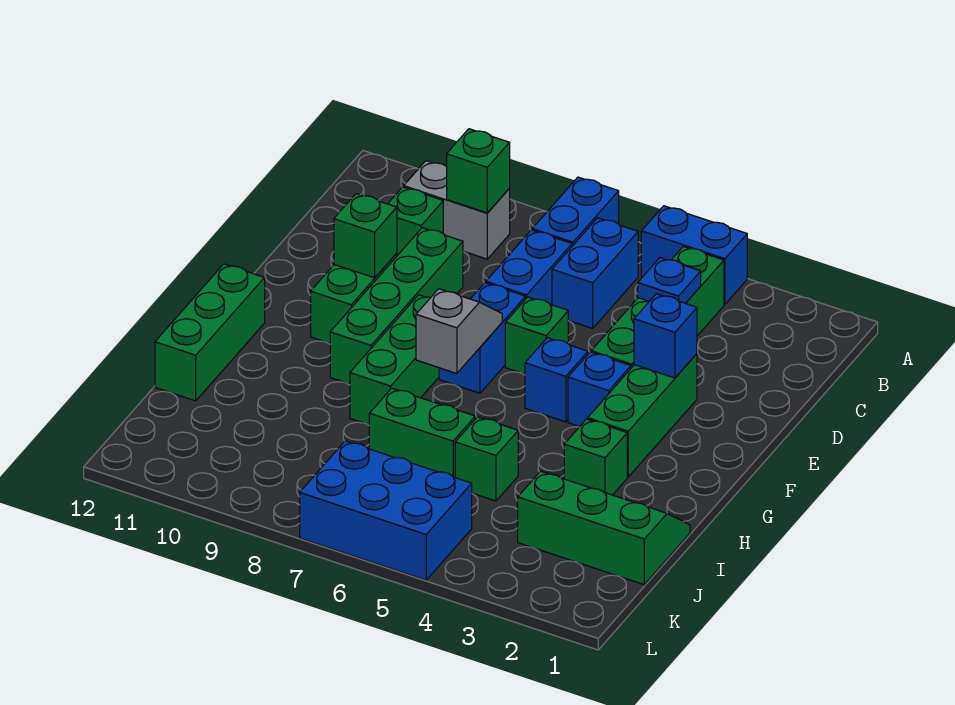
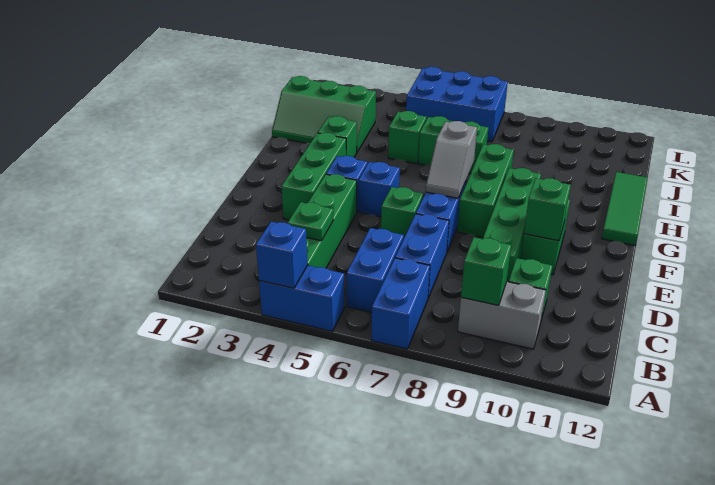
blue plate C4 level 2 -> green plate C4 level 2
blue brick E3 level 2 -> blue brick A4 level 2
green brick G12:I12 level 1 -> green tile G12:I12 level 1

